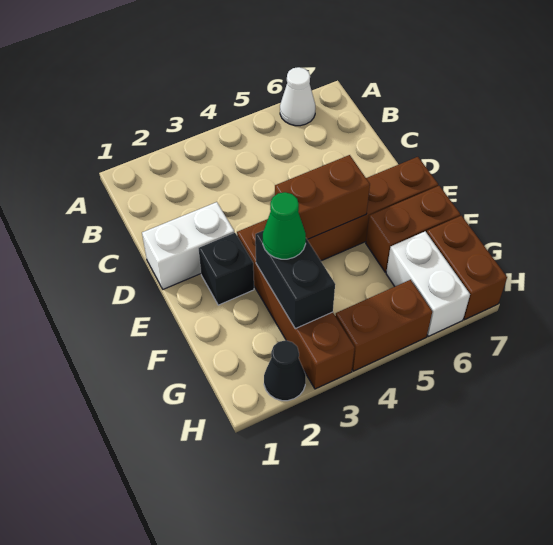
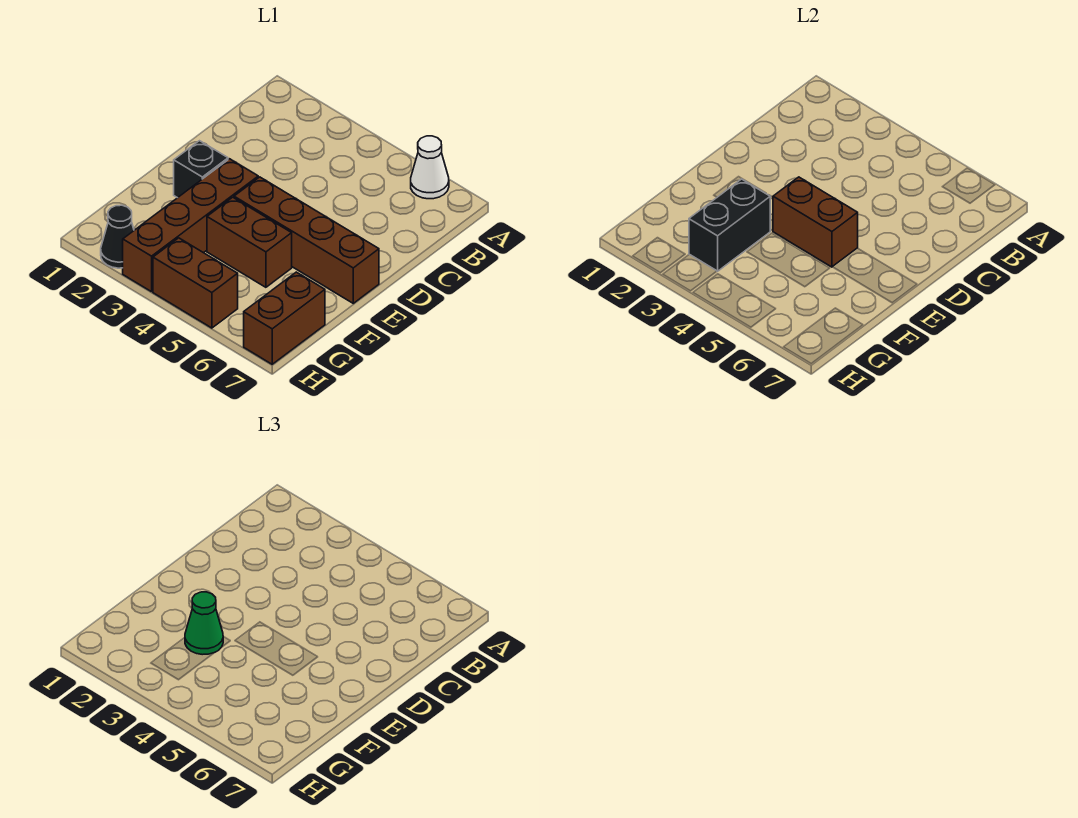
white brick D1:D2 level 1 -> none
brown brick F6:F7 level 1 -> brown brick F4:F5 level 1
white brick G6:H6 level 1 -> none

